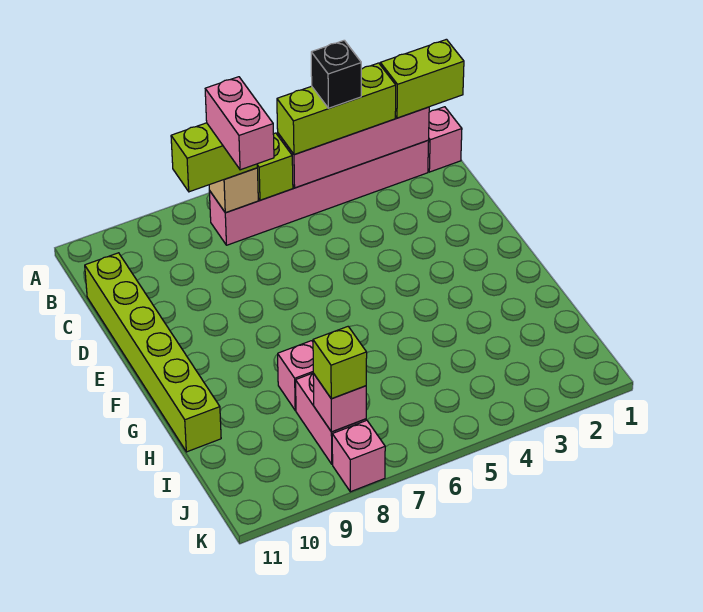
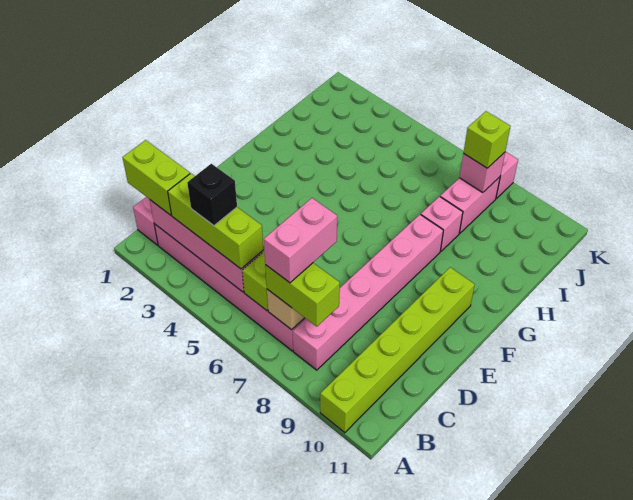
none -> pink brick B8:G8 level 1
lime brick C11:H11 level 1 -> lime brick A10:F10 level 1

